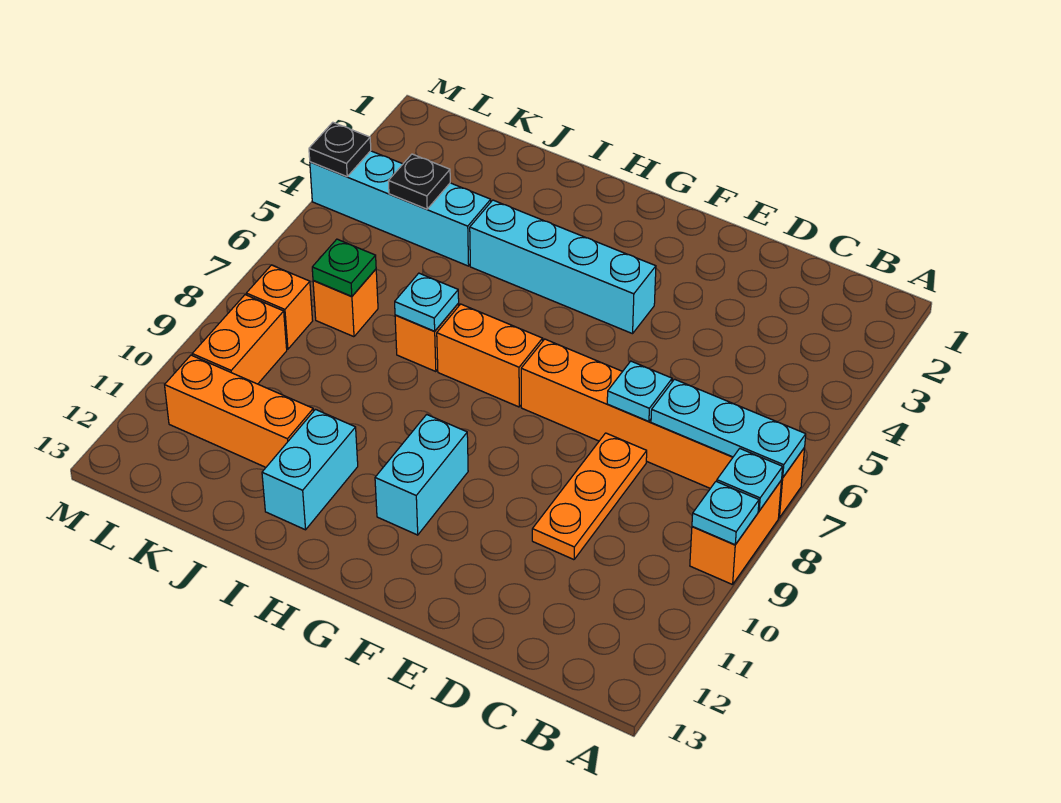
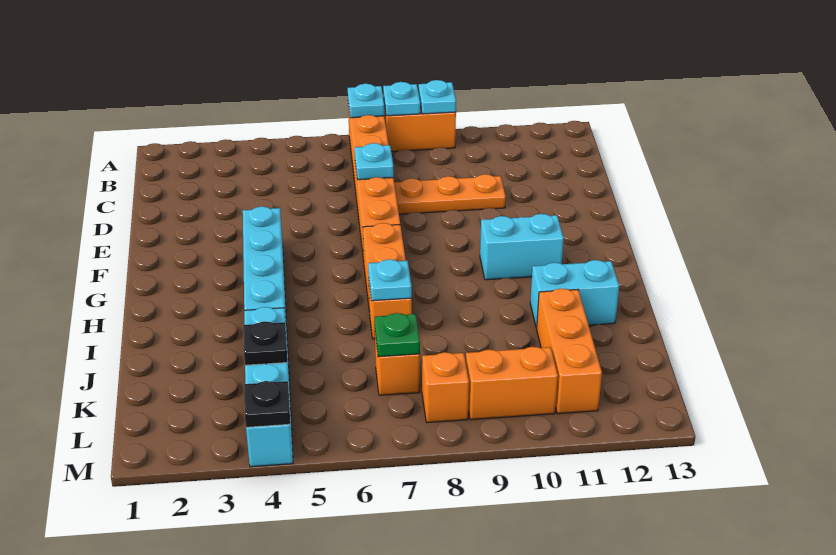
cyan plate A7:C7 level 2 -> cyan plate A7 level 2

